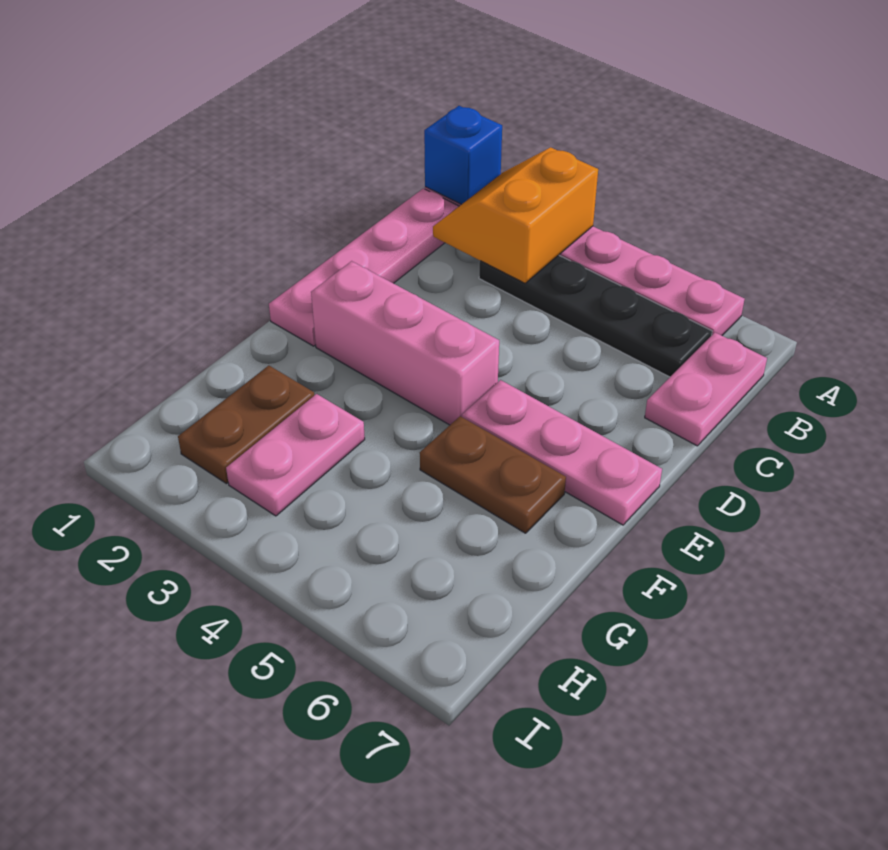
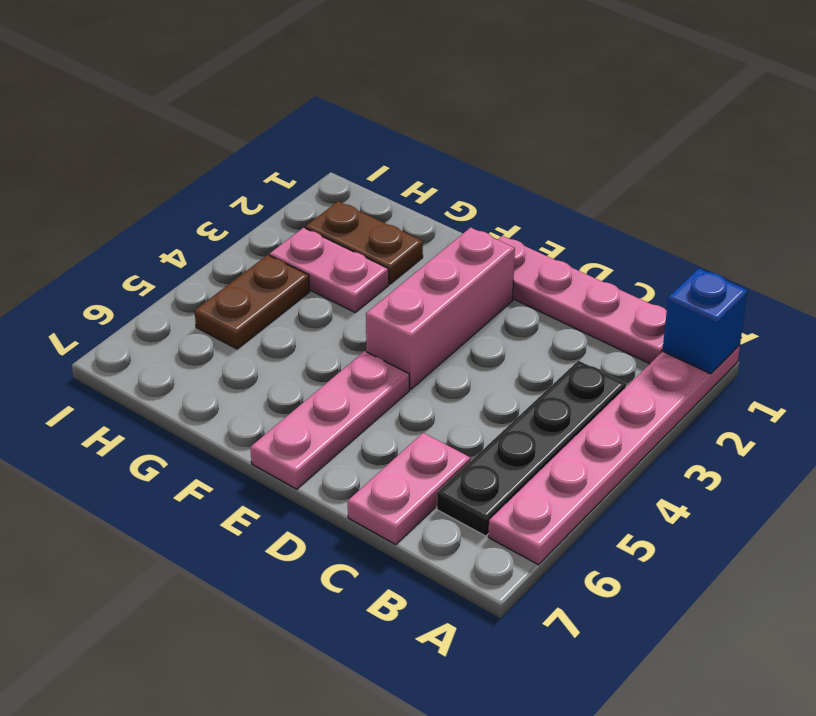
orange slope A2:B3 level 2 top 3 -> none
pink plate B7:C7 level 1 -> pink plate C6:C7 level 1
brown plate F5:F6 level 1 -> brown plate H4:H5 level 1

